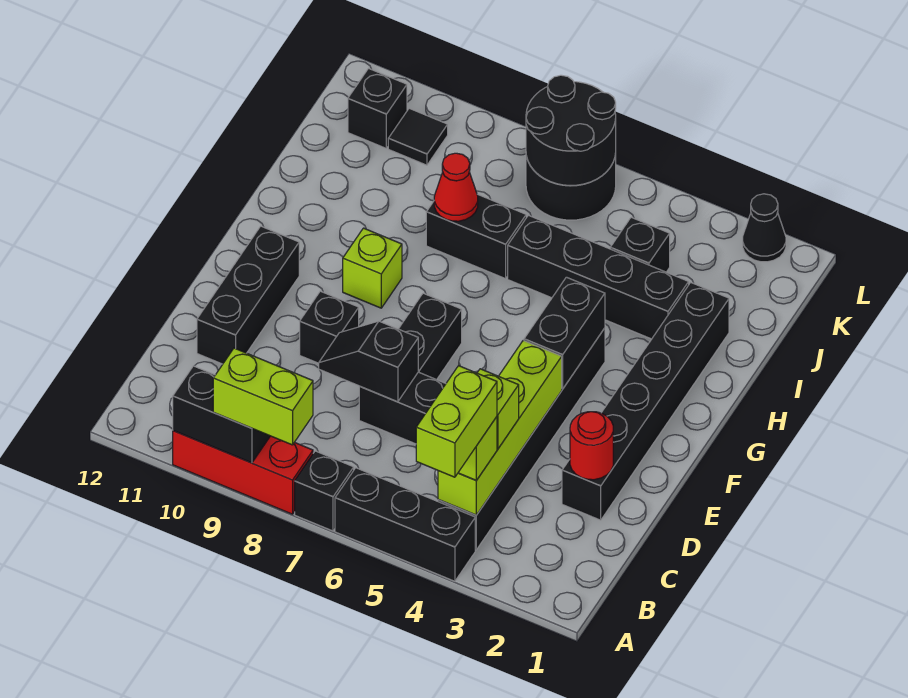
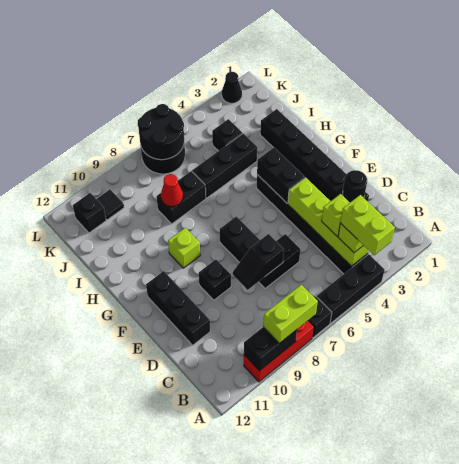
red round brick D2 level 2 -> black round brick D2 level 2
black brick I3:I6 level 1 -> black brick I4:I6 level 1

